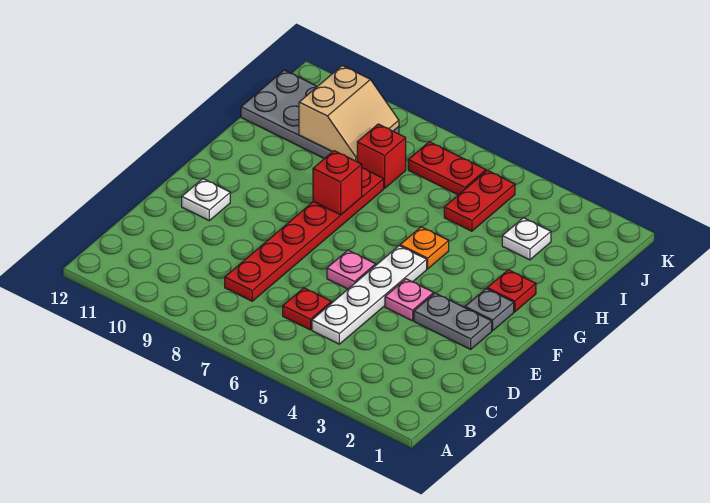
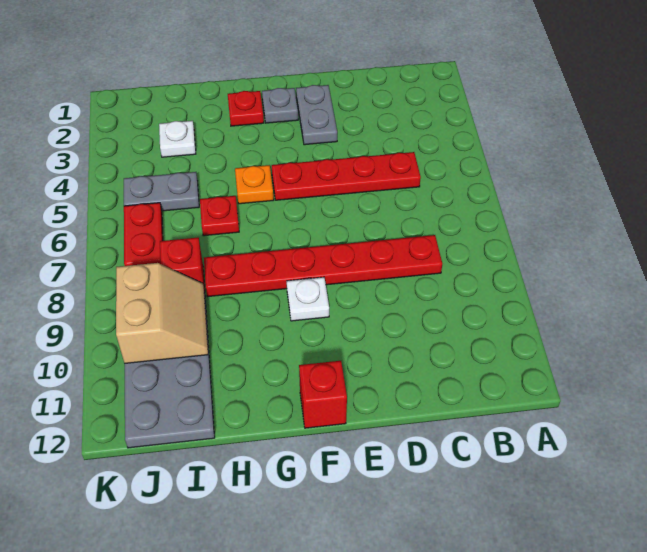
white plate C5:F5 level 1 -> red plate C5:F5 level 1
red plate C6 level 1 -> red plate H6 level 1
pink plate E4 level 1 -> none
pink plate E6 level 1 -> none
white plate E11 level 1 -> white plate F9 level 1
red brick G8 level 2 -> red brick F12 level 1
red plate I5:J5 level 1 -> grey plate I5:J5 level 1
tan slope I9:J10 level 2 top 10 -> tan slope I9:J10 level 2 top J

